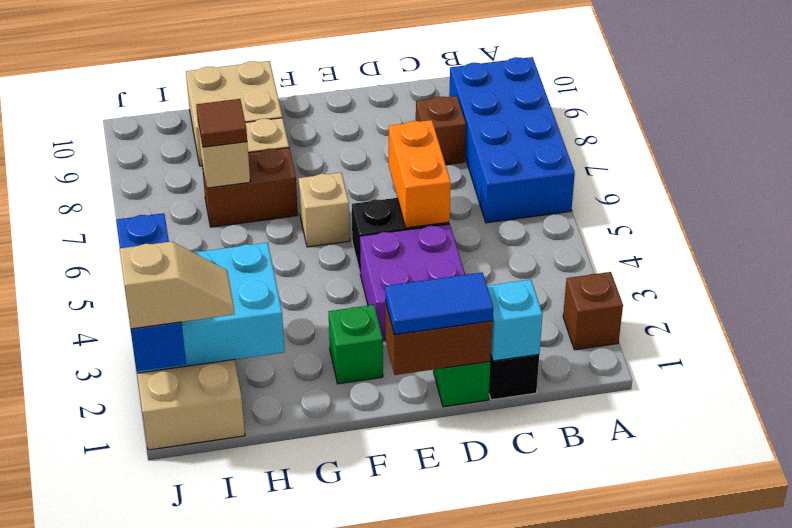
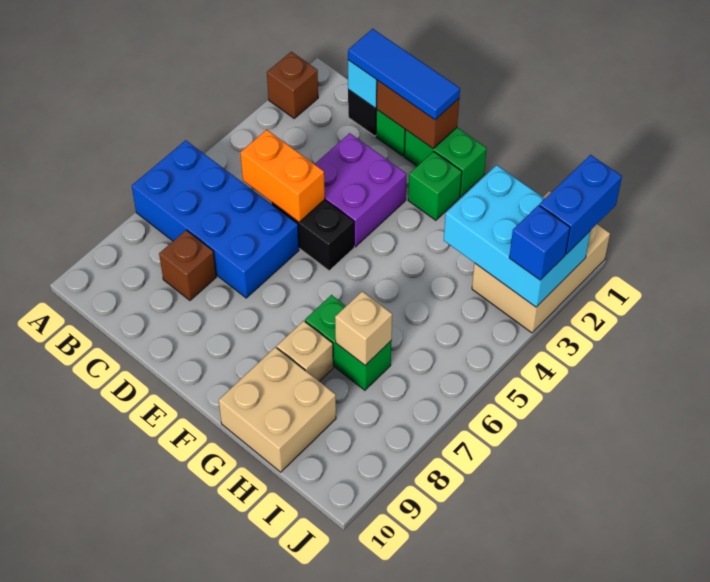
blue brick A6:B9 level 1 -> blue brick A6:D7 level 1
blue tile D1:E1 level 3 -> blue tile C1:E1 level 3
orange brick D5:D6 level 2 -> orange brick C5:D5 level 2
none -> green brick E1:F1 level 1
tan brick F6 level 1 -> none
brown brick G7:H7 level 1 -> green brick G7:H7 level 1
brown tile H7 level 3 -> none
tan slope I1:J1 level 4 top J -> none

